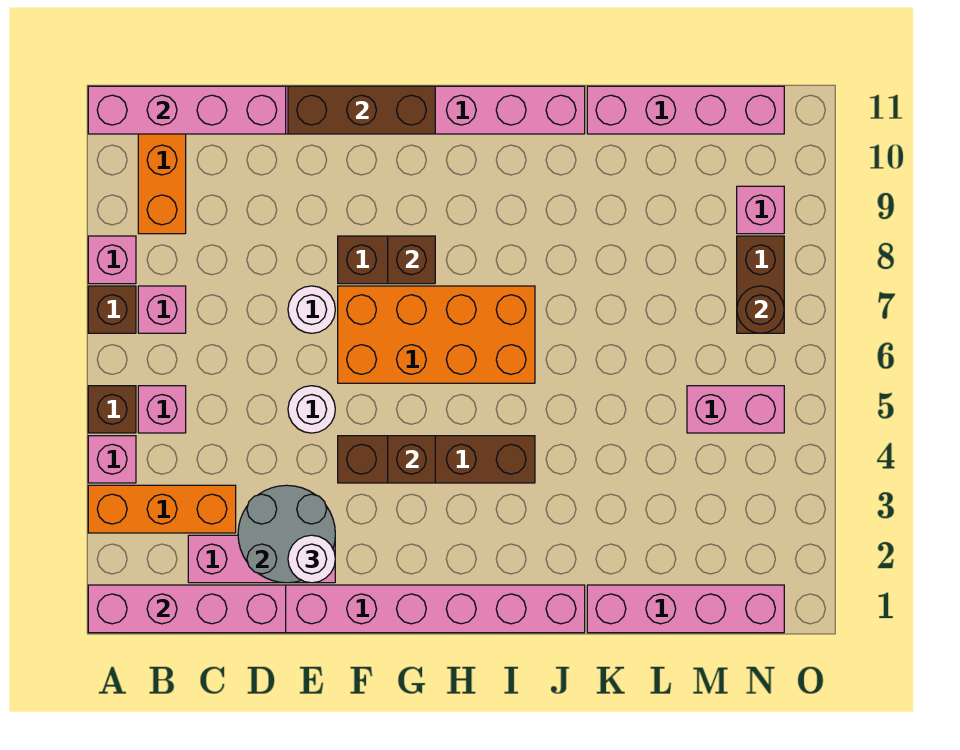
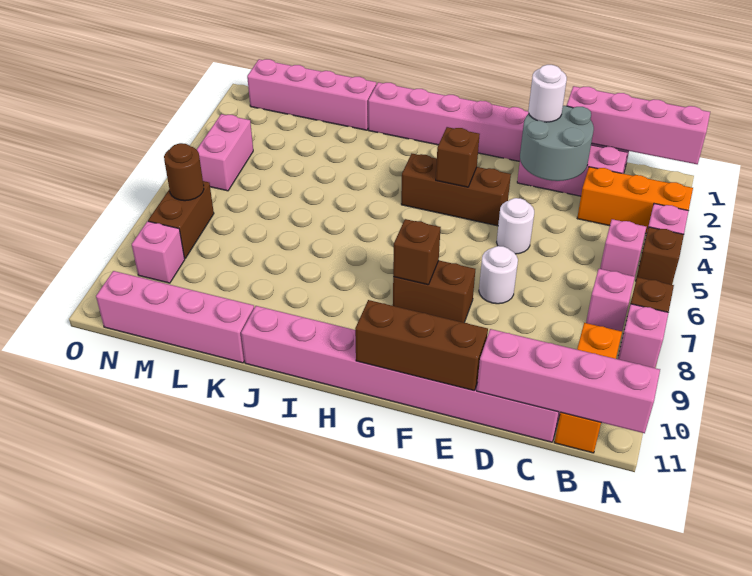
brown brick F4:I4 level 1 -> brown brick F4:H4 level 1
orange brick F6:I7 level 1 -> none
pink brick M5:N5 level 1 -> pink brick N4:N5 level 1

